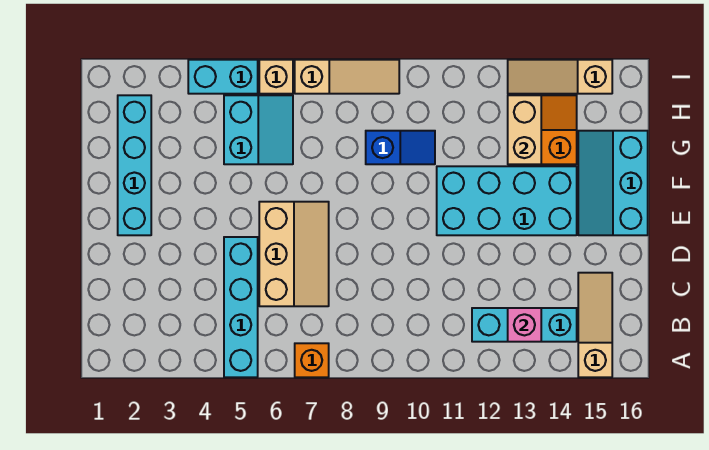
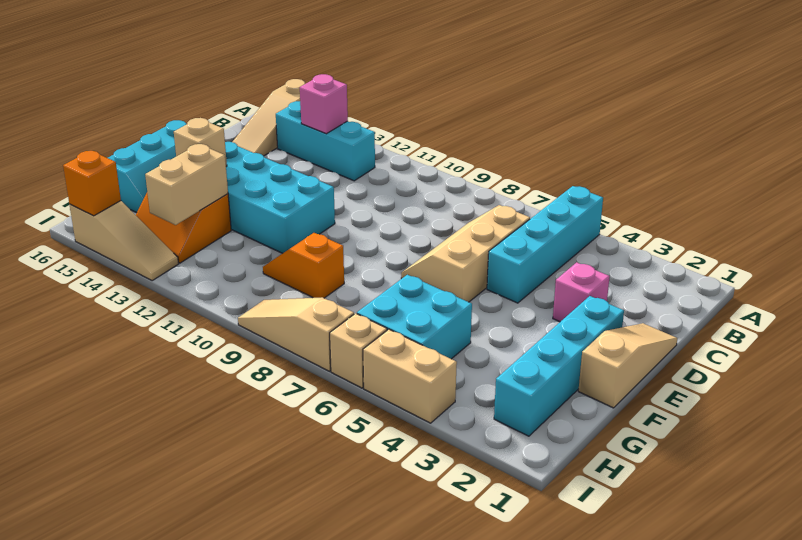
orange brick A7 level 1 -> orange brick I15 level 2
none -> tan slope D1:F1 level 1 top F
none -> pink brick D3 level 1
none -> tan brick F14 level 2
cyan slope G5:H6 level 1 top 5 -> cyan brick G5:H6 level 1
blue slope G9:G10 level 1 top 9 -> orange slope G9:G10 level 1 top 9
cyan brick I4:I5 level 1 -> tan brick I4:I5 level 1

